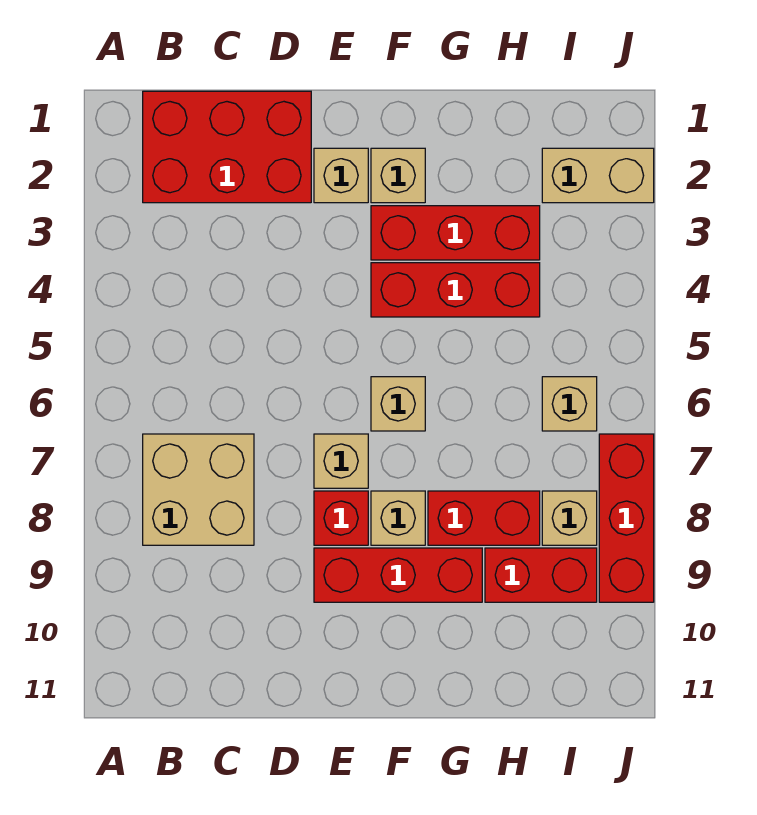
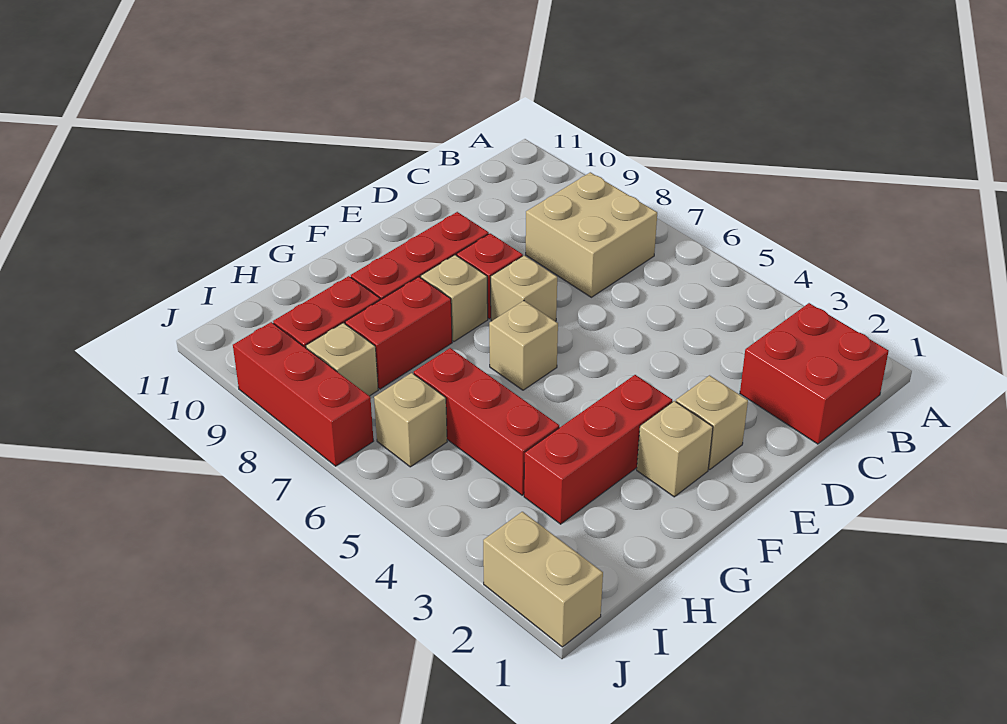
red brick B1:D2 level 1 -> red brick B1:C2 level 1
red brick F4:H4 level 1 -> red brick H4:H6 level 1
tan brick I2:J2 level 1 -> tan brick J1:J2 level 1

